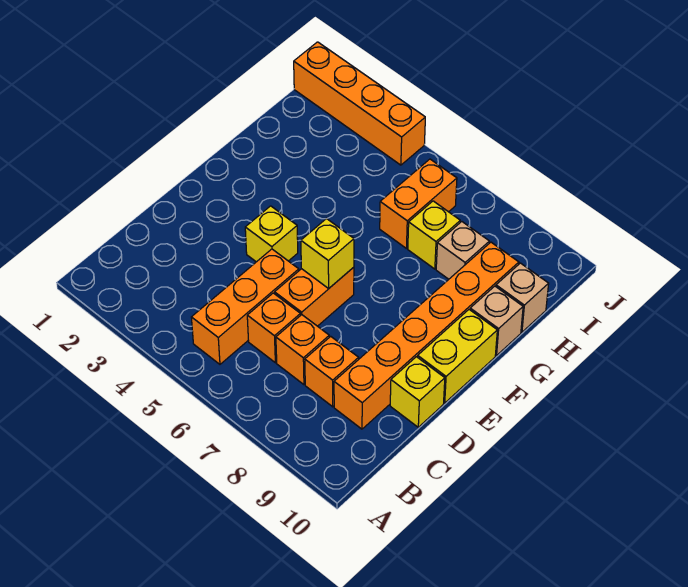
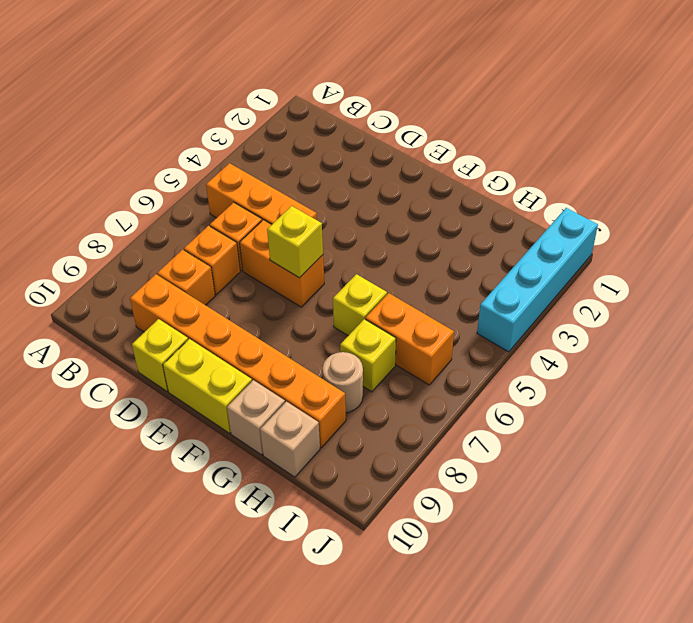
yellow brick E4 level 1 -> yellow brick G6 level 1
tan brick H8 level 1 -> tan round brick H8 level 1
orange brick J1:J4 level 1 -> cyan brick J1:J4 level 1

